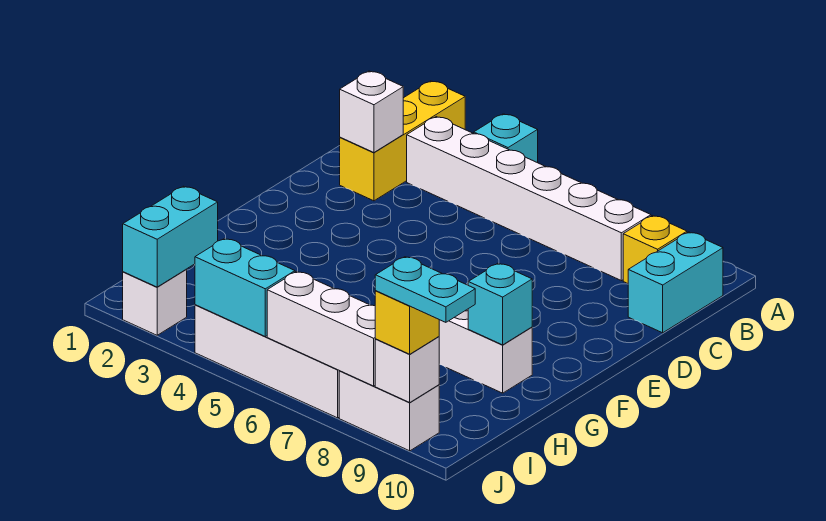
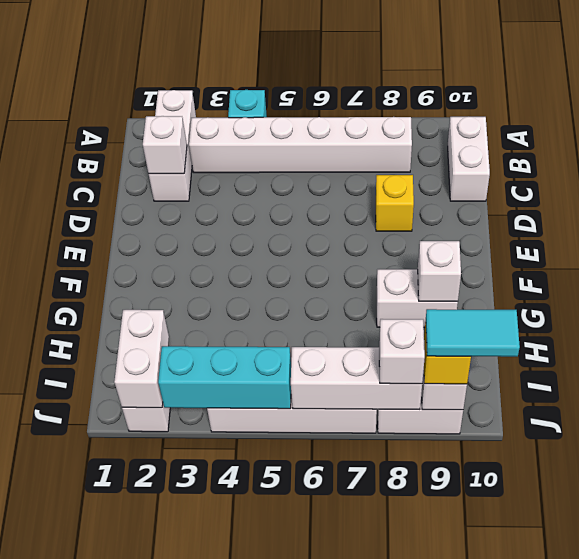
yellow brick A2:C2 level 1 -> white brick A2:C2 level 1
yellow brick B9 level 1 -> yellow brick D8 level 1
cyan brick B10:C10 level 1 -> white brick B10:C10 level 1
cyan brick G9 level 2 -> white brick G9 level 2
cyan brick I2:J2 level 2 -> white brick I2:J2 level 2
cyan brick J4:J5 level 2 -> cyan brick J3:J5 level 2
none -> white brick J8 level 3
cyan plate J9:J10 level 4 -> cyan tile J9:J10 level 4

